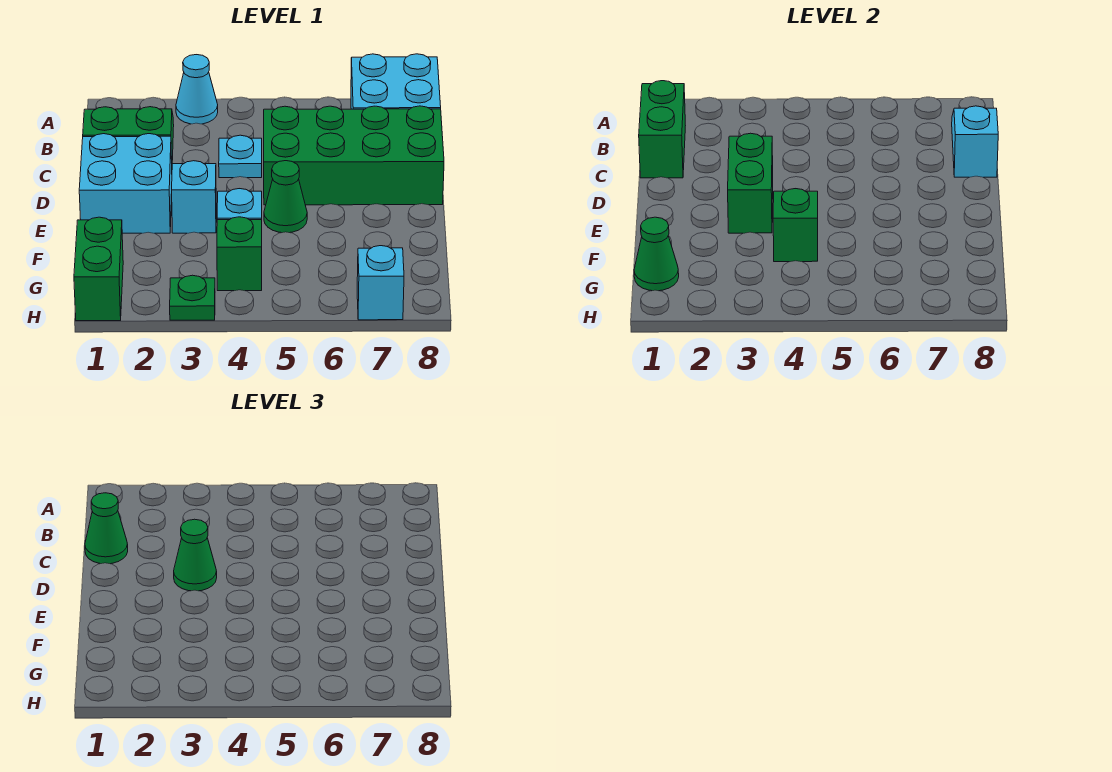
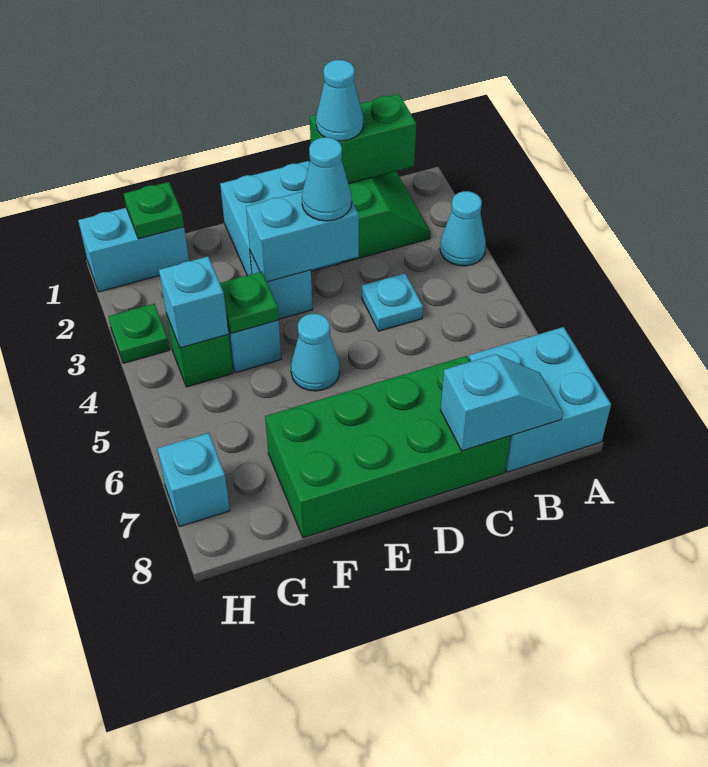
green cone C1 level 3 -> cyan cone C1 level 3
green brick C5:D8 level 1 -> green brick C7:F8 level 1
green brick D3:E3 level 2 -> cyan brick D3:E3 level 2
green cone D3 level 3 -> cyan cone D3 level 3
green cone E5 level 1 -> cyan cone E5 level 1
green brick F4 level 2 -> green plate F4 level 2
green brick G1:H1 level 1 -> cyan brick G1:H1 level 1
green cone G1 level 2 -> green plate G1 level 2
none -> cyan brick G4 level 2

